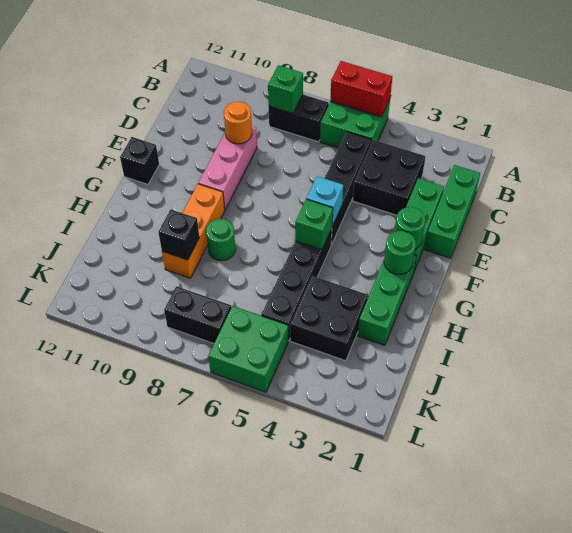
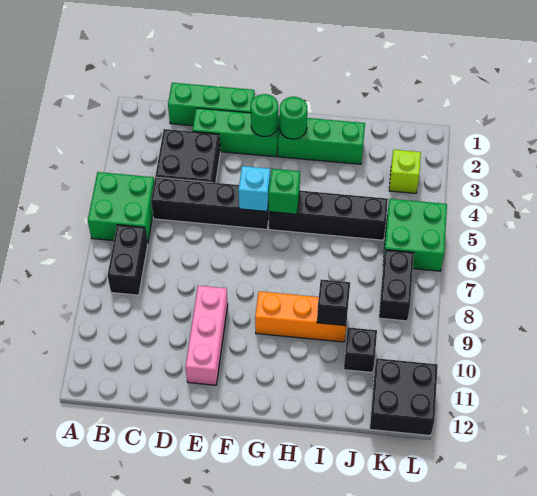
red brick A5:A6 level 2 -> none
green brick B8 level 2 -> none
pink brick D9:F9 level 1 -> pink brick E9:E11 level 1
orange round brick D9 level 2 -> none
black brick F12 level 1 -> black brick J10 level 1
green round brick H8 level 1 -> none
black brick I3:J4 level 1 -> black brick K11:L12 level 1
none -> lime brick K3 level 1

